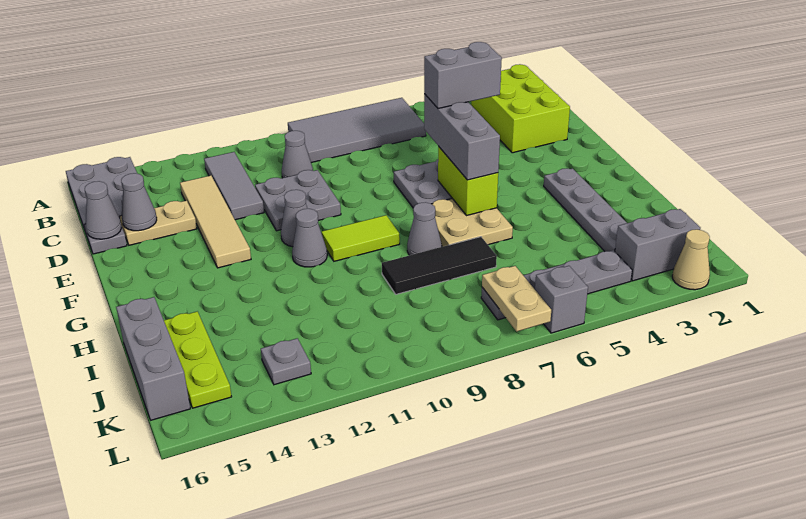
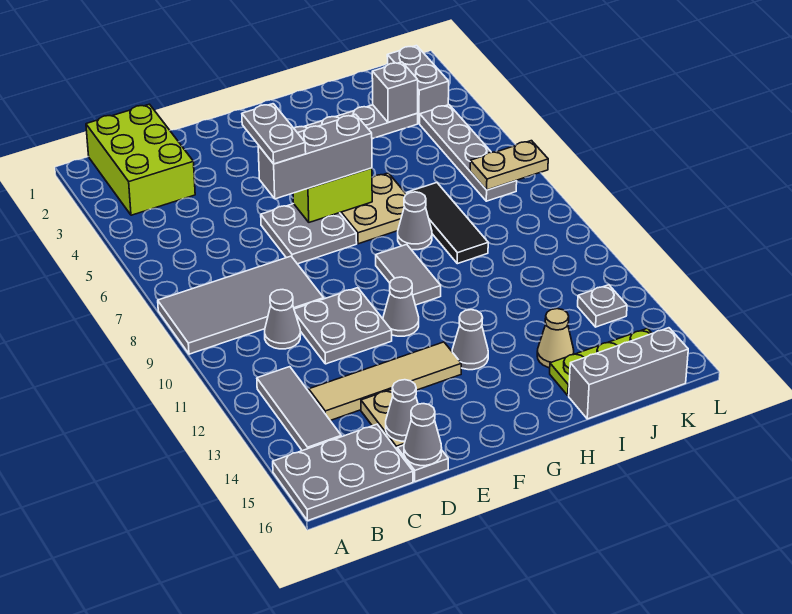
grey tile A6:B9 level 1 -> grey tile A8:D9 level 1
lime brick B2:D3 level 1 -> lime brick B1:C3 level 1
grey tile B12:D12 level 1 -> grey tile B12:B14 level 1
grey brick E5:E6 level 4 -> grey plate E5:E6 level 4
lime tile G9:G10 level 1 -> grey tile G9:G10 level 1
grey cone G11 level 1 -> grey cone G13 level 1
tan cone L2 level 1 -> tan cone I14 level 1
grey brick L6 level 1 -> grey brick J3 level 2

